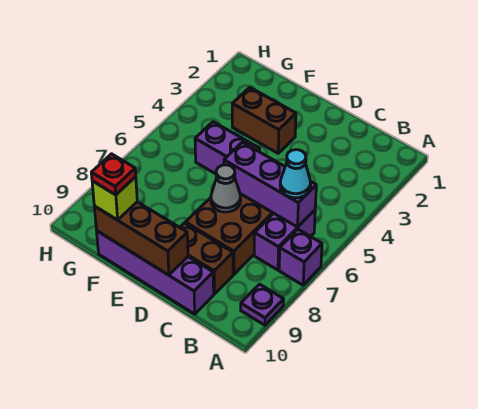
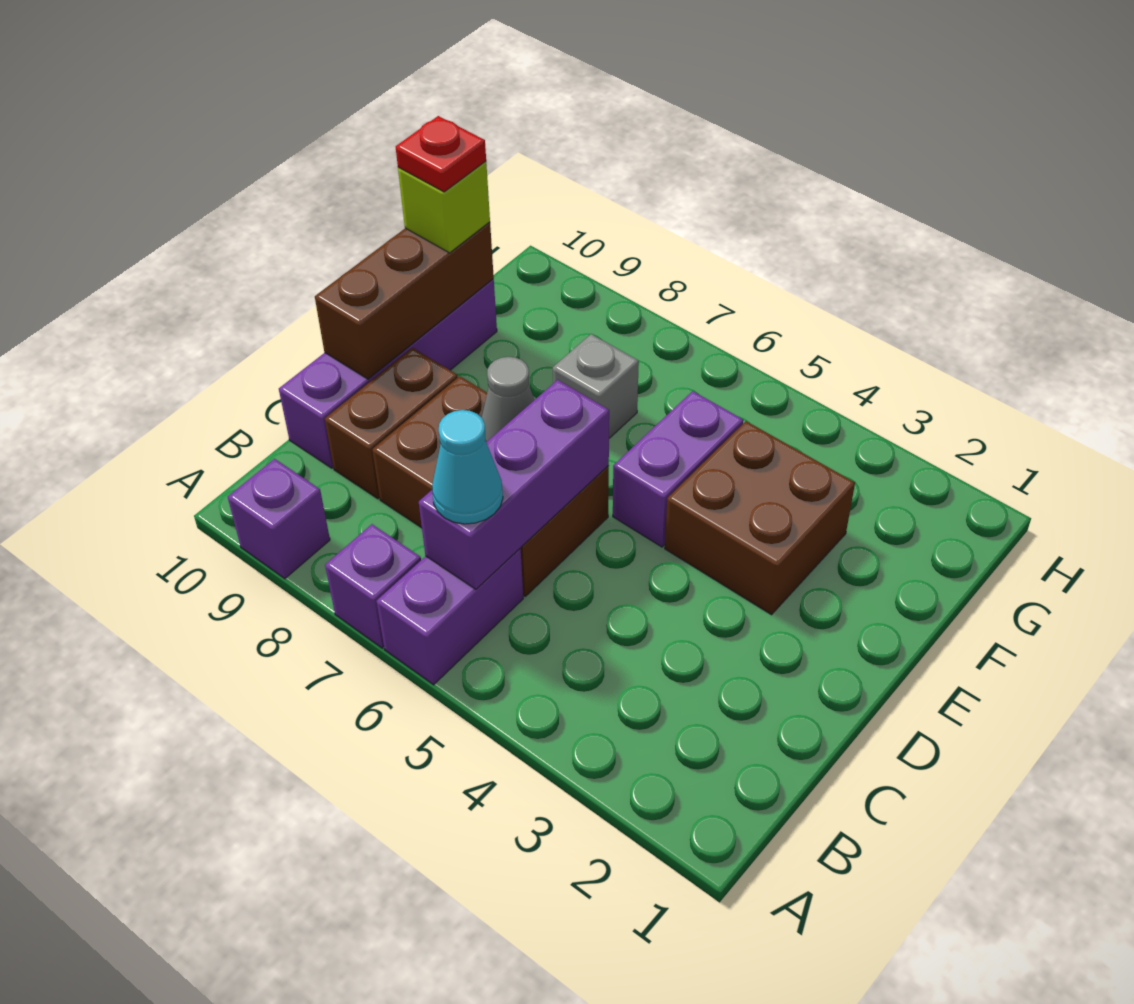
purple plate A9 level 1 -> purple brick A9 level 1
purple brick B6:B7 level 1 -> purple brick A6:B6 level 1
brown brick E3:F3 level 1 -> brown brick E3:F4 level 1
none -> grey brick F7 level 1

